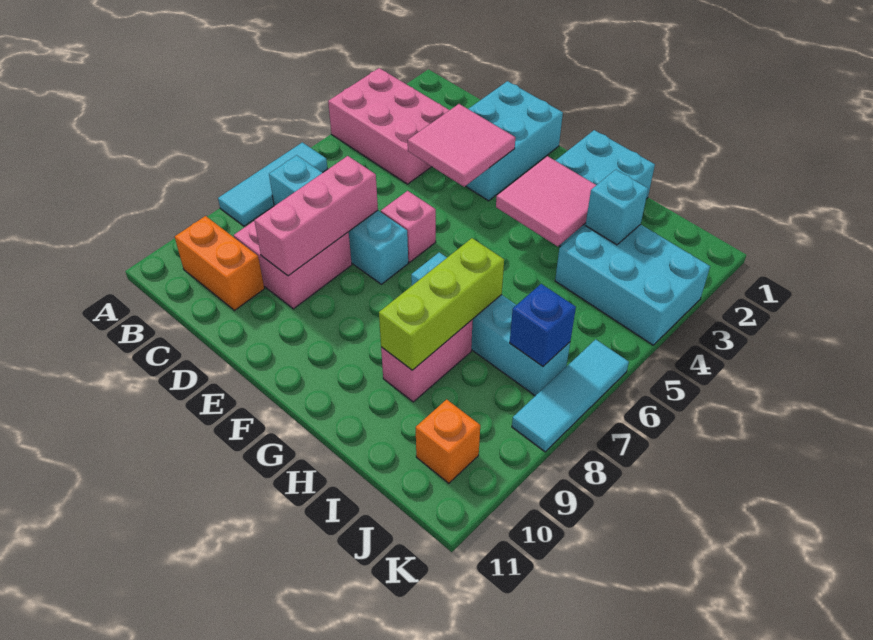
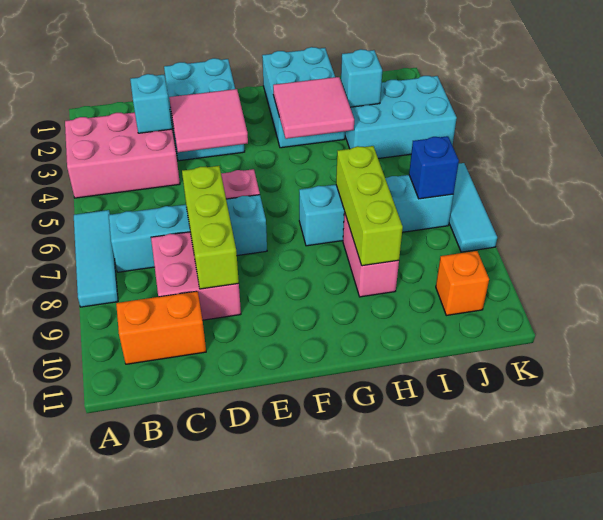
none -> cyan brick C3 level 2
pink brick D7:D9 level 2 -> lime brick D7:D9 level 2

